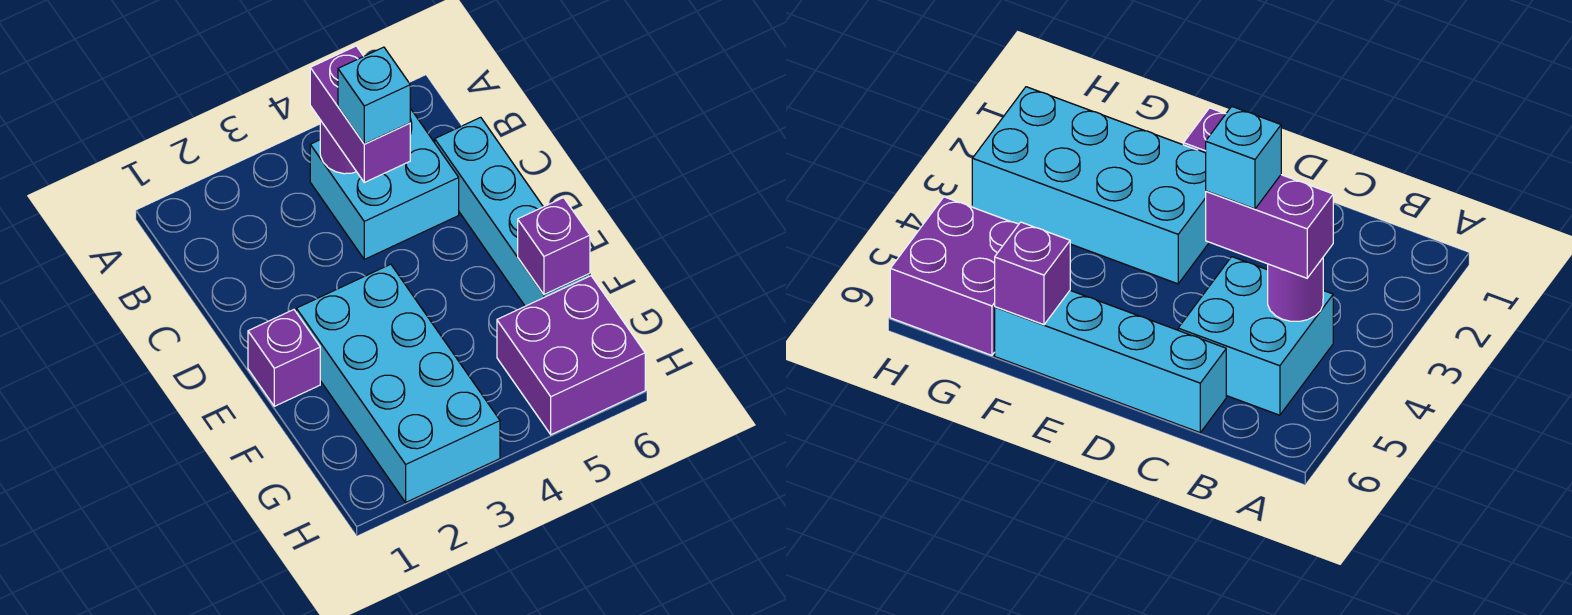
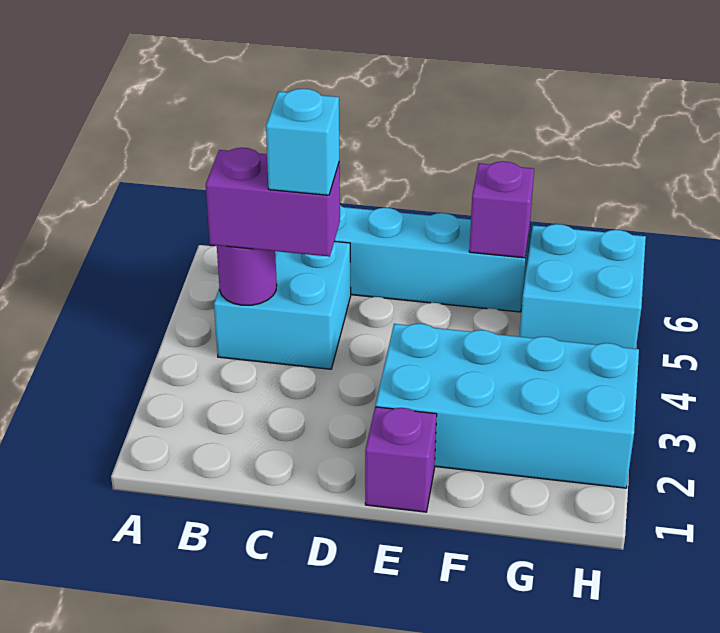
purple brick G5:H6 level 1 -> cyan brick G5:H6 level 1

